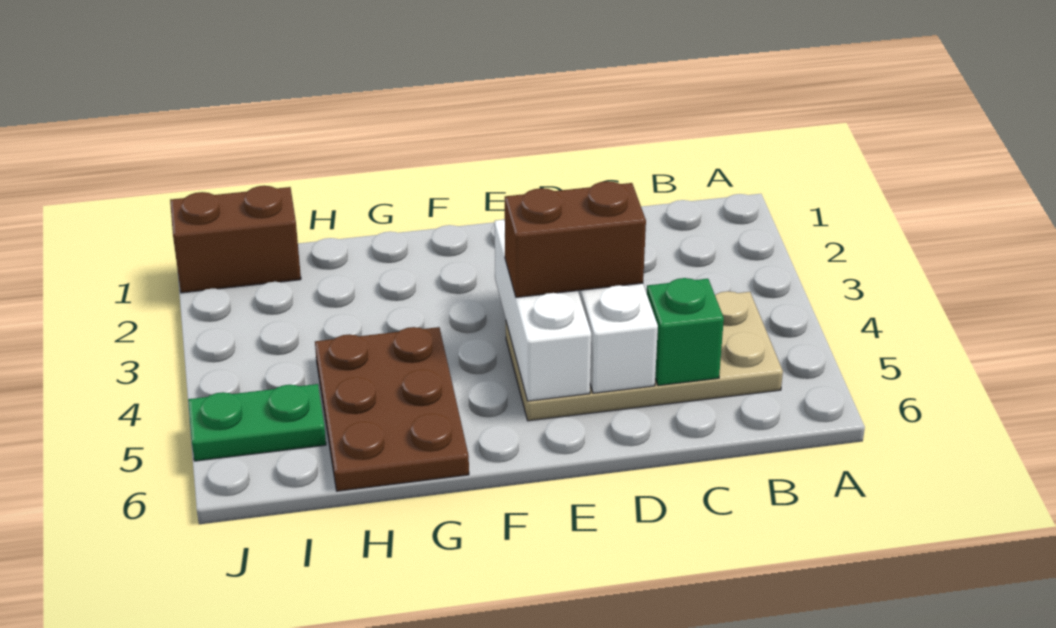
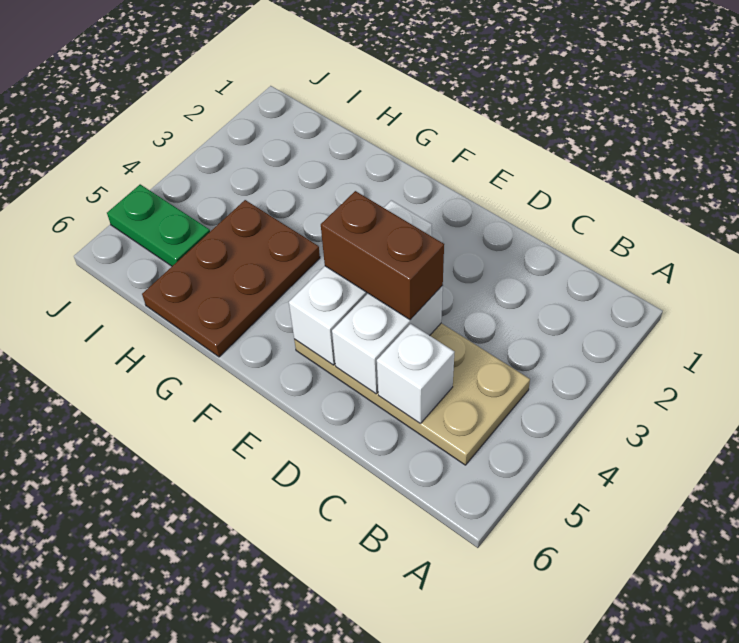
green brick C5 level 2 -> white brick C5 level 2
brown brick I1:J1 level 1 -> none

